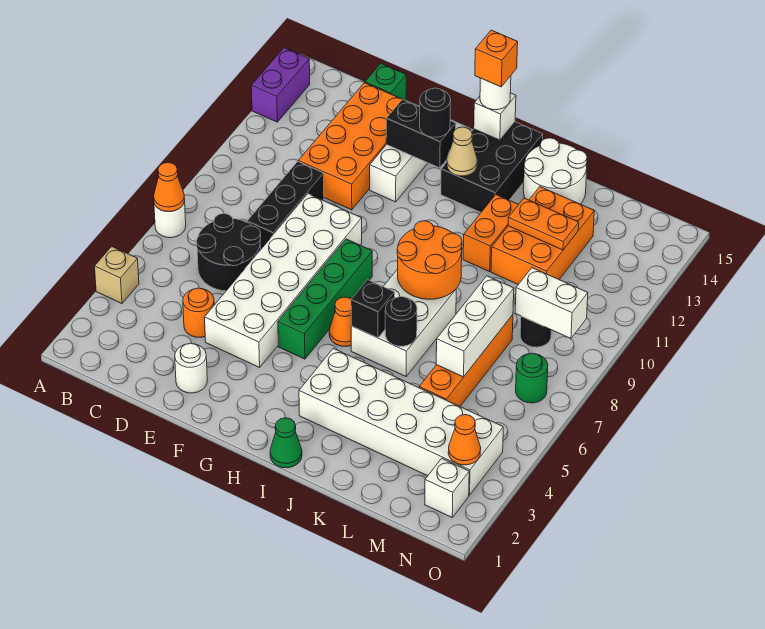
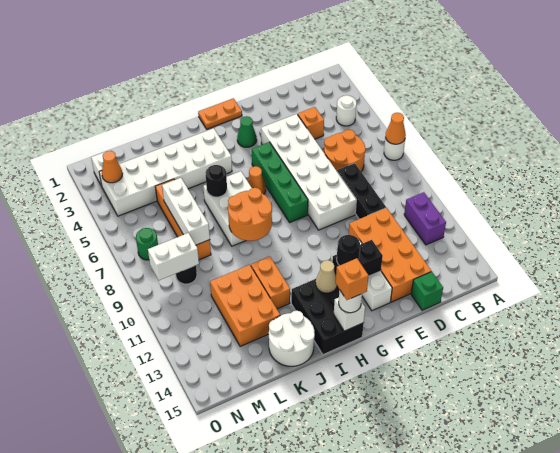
tan brick A4 level 1 -> none
purple brick A13:A14 level 1 -> purple brick B11:B12 level 1
black round brick C6:D7 level 1 -> orange round brick C6:D7 level 1
orange round brick D4 level 1 -> orange brick D4 level 1
white round brick E2 level 1 -> white round brick B4 level 1
green cone I1 level 1 -> green cone G3 level 1
black brick I6 level 2 -> none
orange plate K12:L12 level 2 -> orange plate G1:H1 level 1

